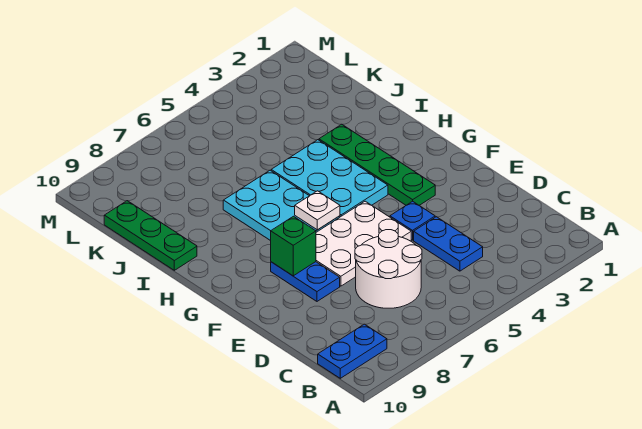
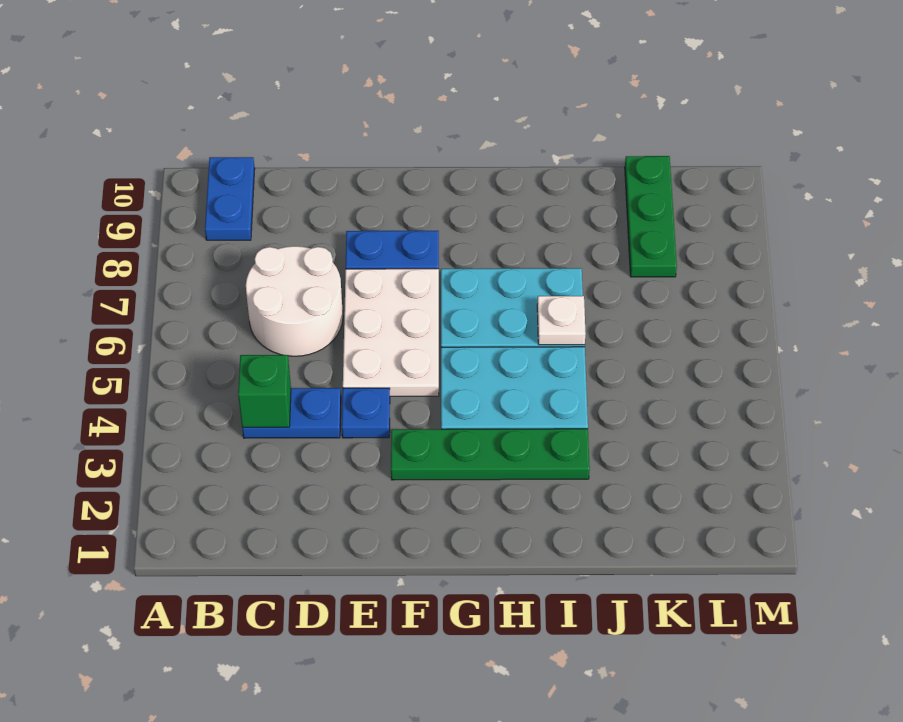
green brick F8 level 2 -> green brick C4 level 2
white plate G6 level 2 -> white plate I6 level 2
green plate I10:K10 level 1 -> green plate K8:K10 level 1

